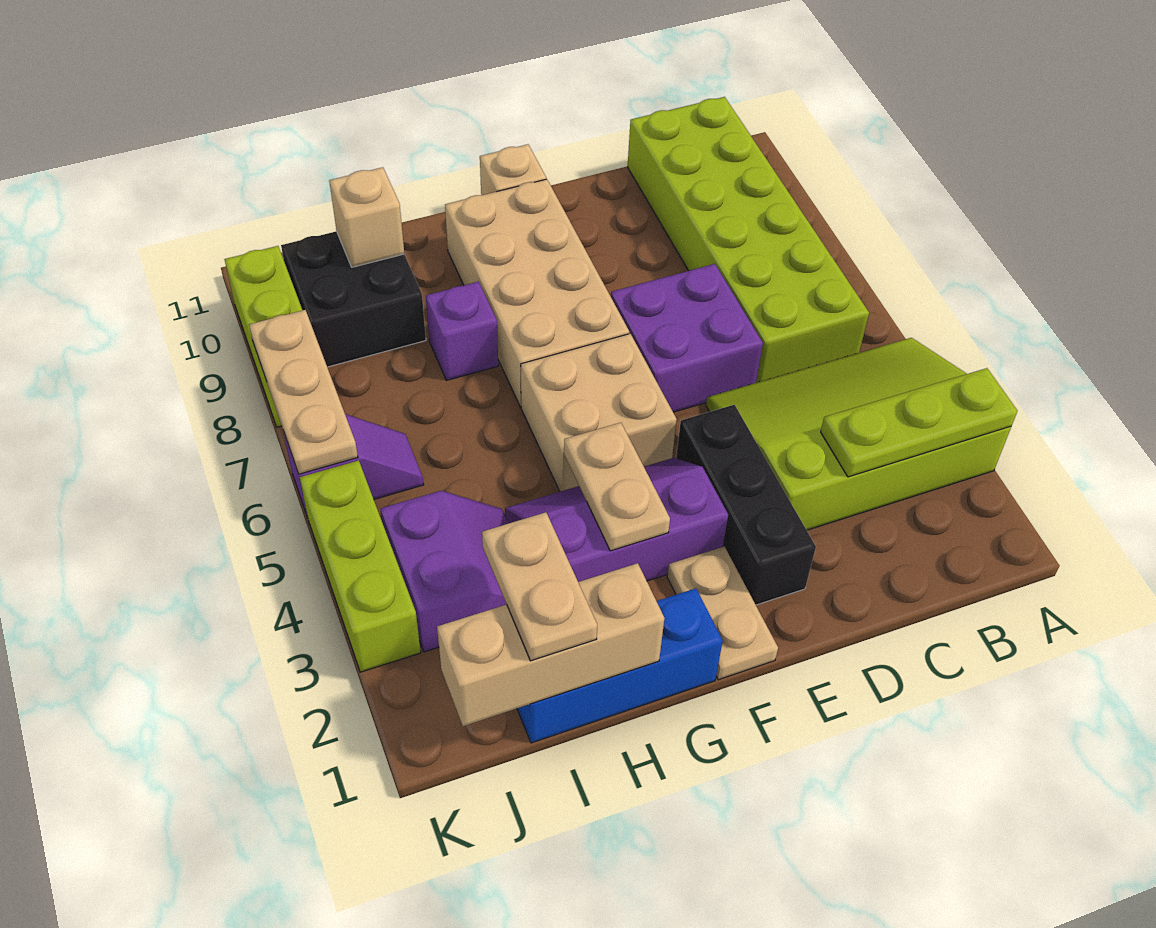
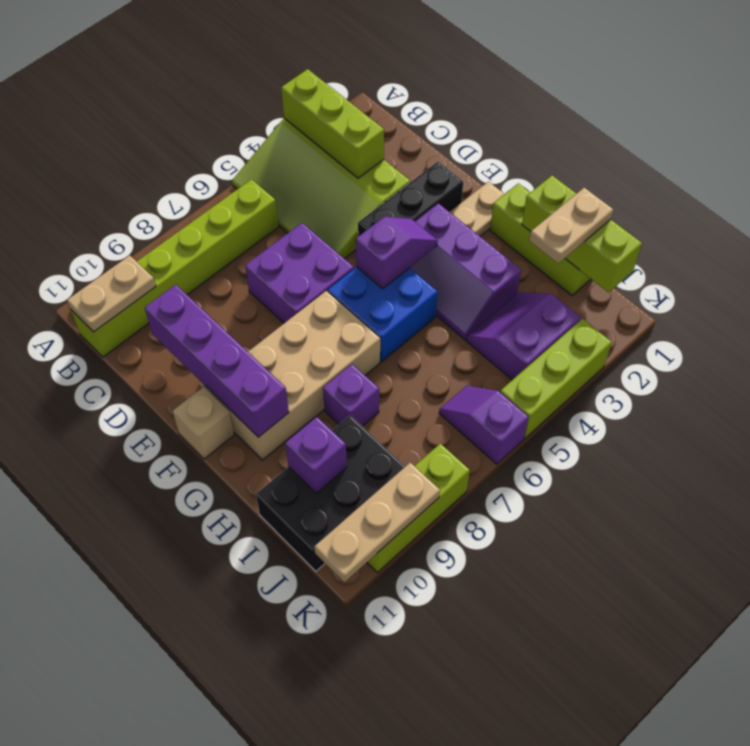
lime plate A3:C3 level 2 -> lime brick A3:C3 level 2
lime brick B6:C11 level 1 -> lime brick B6:B11 level 1
none -> purple brick D10:G10 level 2
none -> purple slope F4:F5 level 2 top 5
tan brick F5:G6 level 1 -> blue brick F5:G6 level 1
blue brick G1:I1 level 1 -> lime brick G1:I1 level 1
tan plate G3:G4 level 2 -> tan plate B10:B11 level 2
tan brick H1:J1 level 2 -> lime brick H1:J1 level 2
black brick I9:J10 level 1 -> black brick I9:J11 level 1
tan brick I10 level 2 -> purple brick I10 level 2
tan plate K6:K8 level 2 -> tan plate K9:K11 level 2

